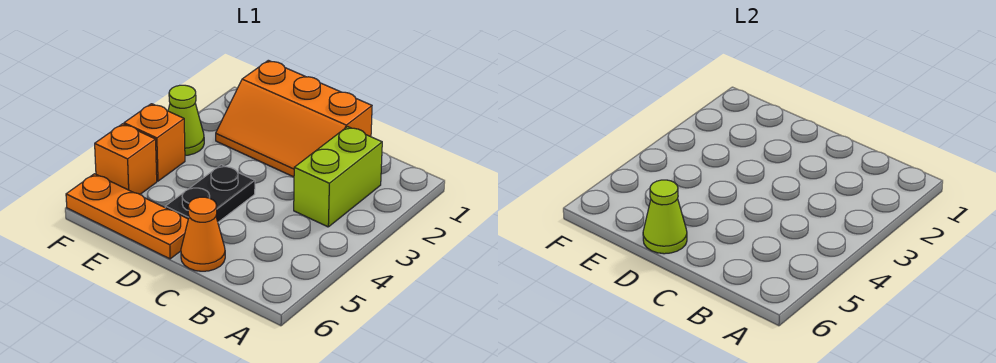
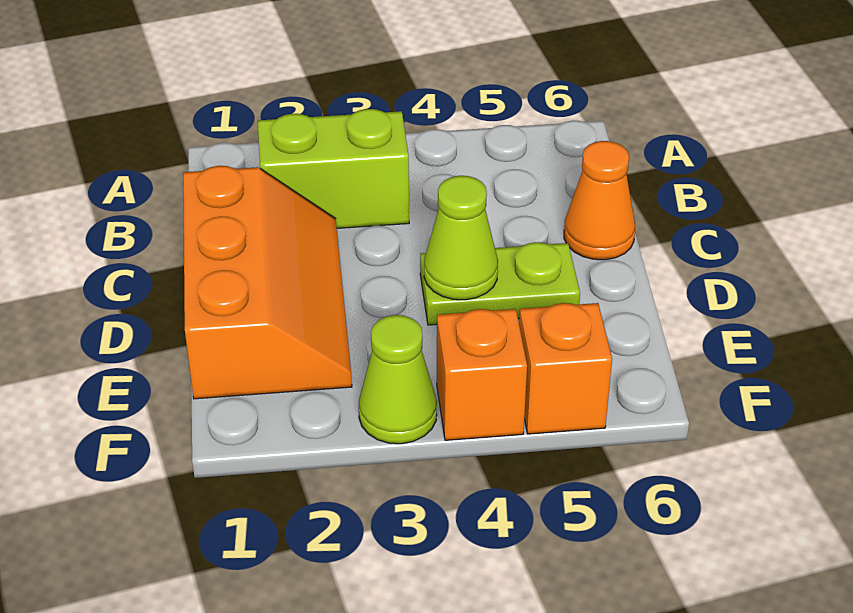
black plate D4:D5 level 1 -> lime plate D4:D5 level 1
orange plate D6:F6 level 1 -> none
lime cone D6 level 2 -> lime cone D4 level 2

